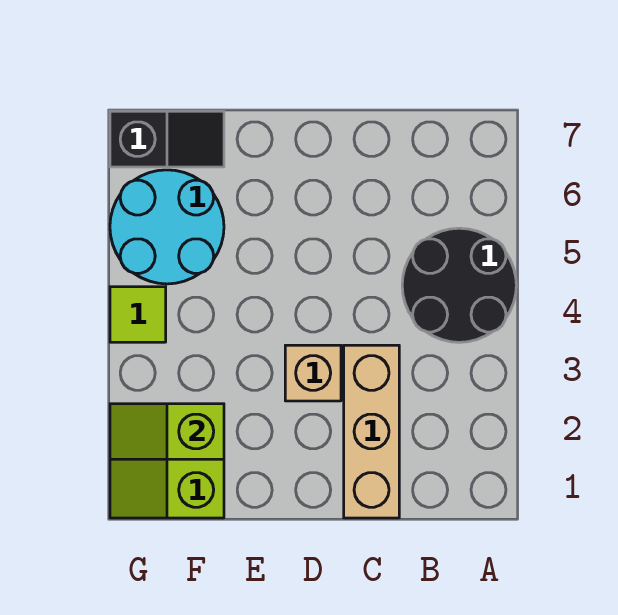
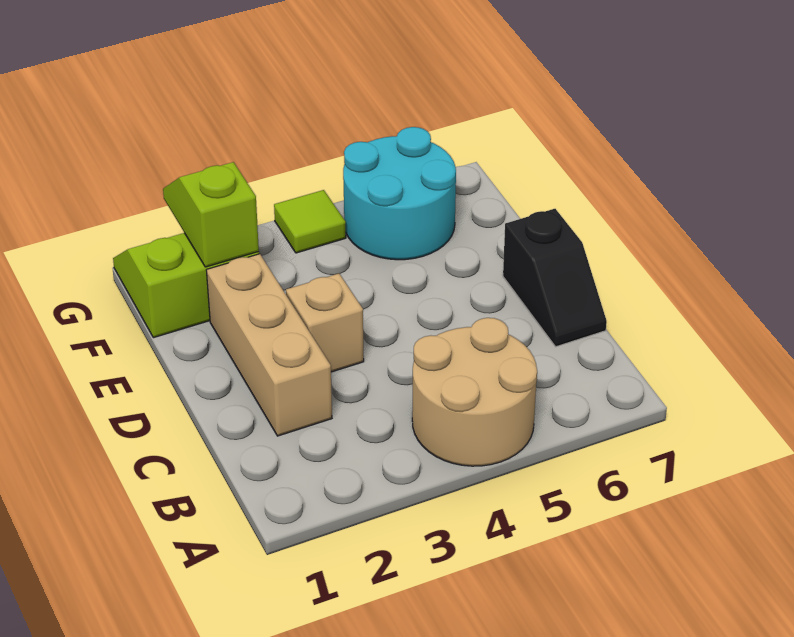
black round brick A4:B5 level 1 -> tan round brick A4:B5 level 1
tan brick C1:C3 level 1 -> tan brick C2:E2 level 1
black slope F7:G7 level 1 top G -> black slope C7:D7 level 1 top D

